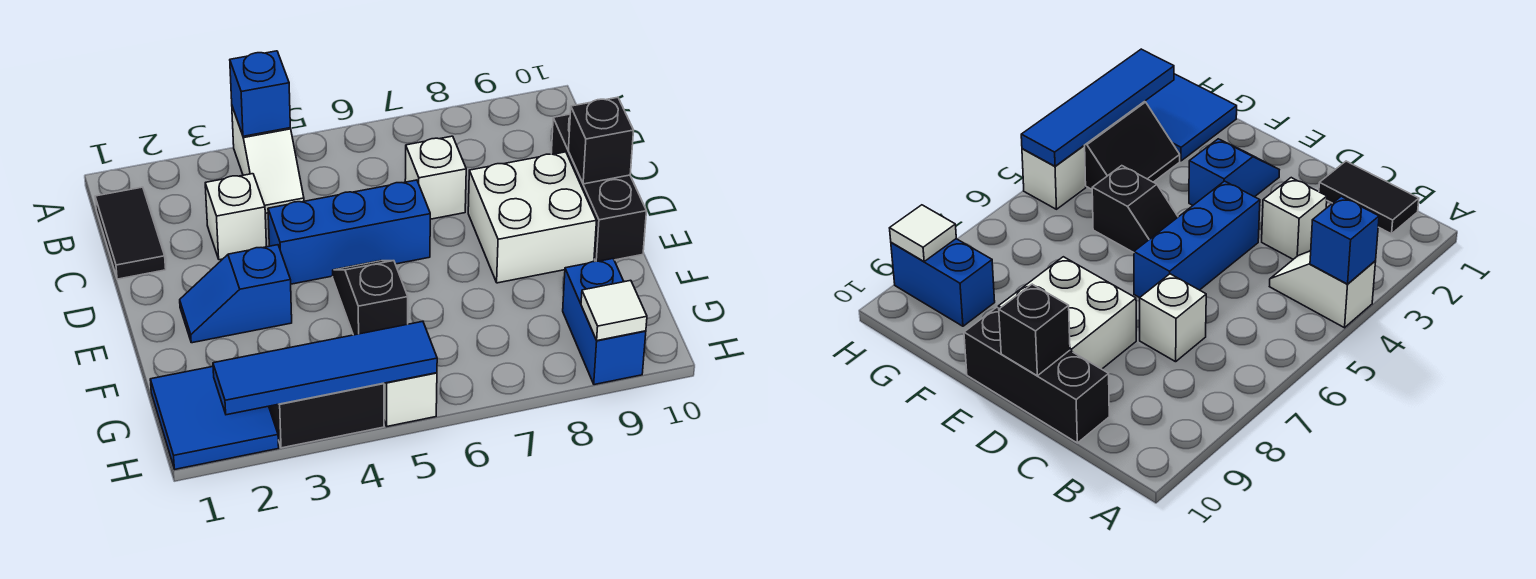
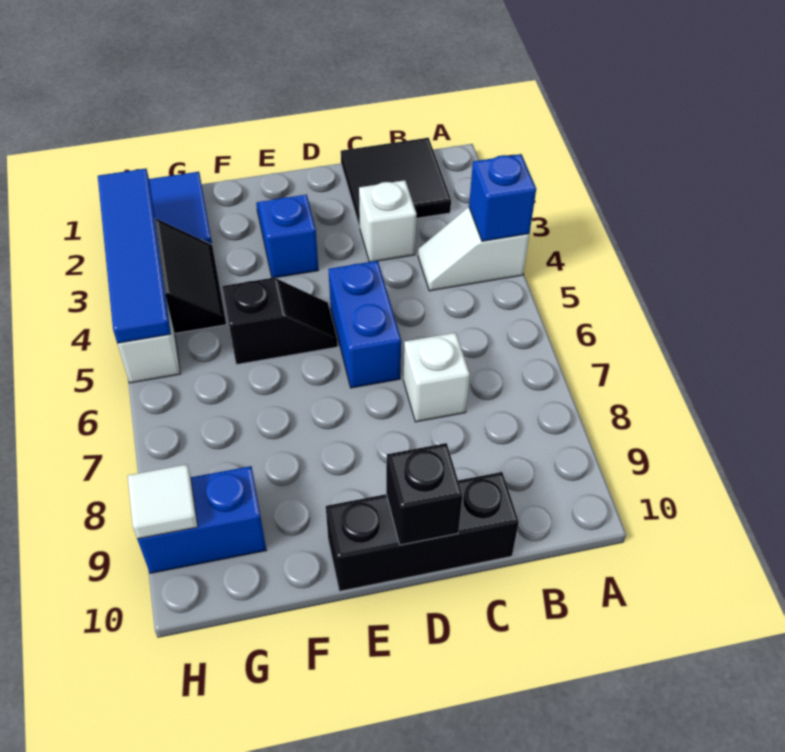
black tile B1:C1 level 1 -> black tile B1:C2 level 1
blue brick D4:D6 level 1 -> blue brick D5:D6 level 1
white brick D8:E9 level 1 -> none

